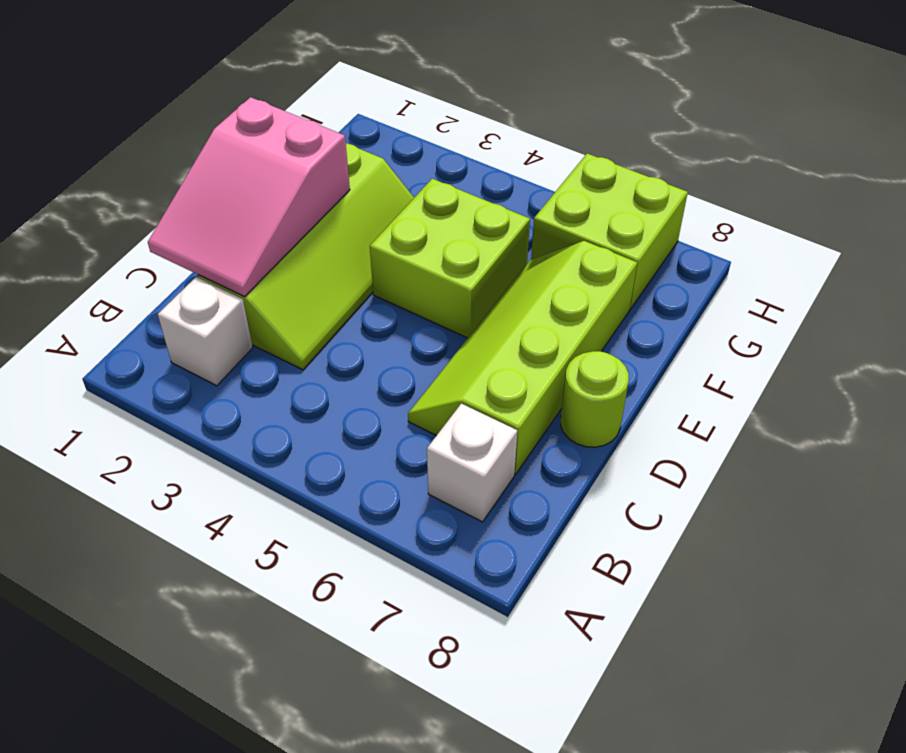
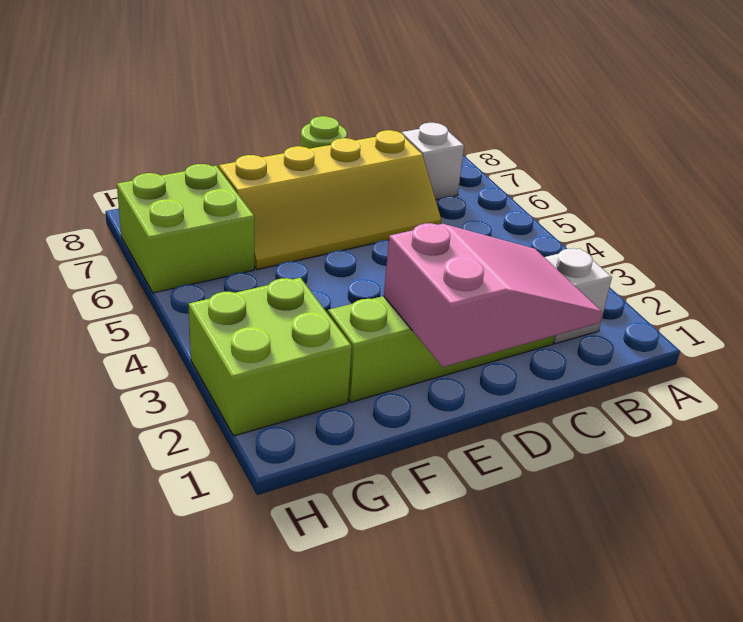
lime slope C6:F7 level 1 top 7 -> yellow slope C6:F7 level 1 top 7
lime brick E4:F5 level 1 -> lime brick G2:H3 level 1

